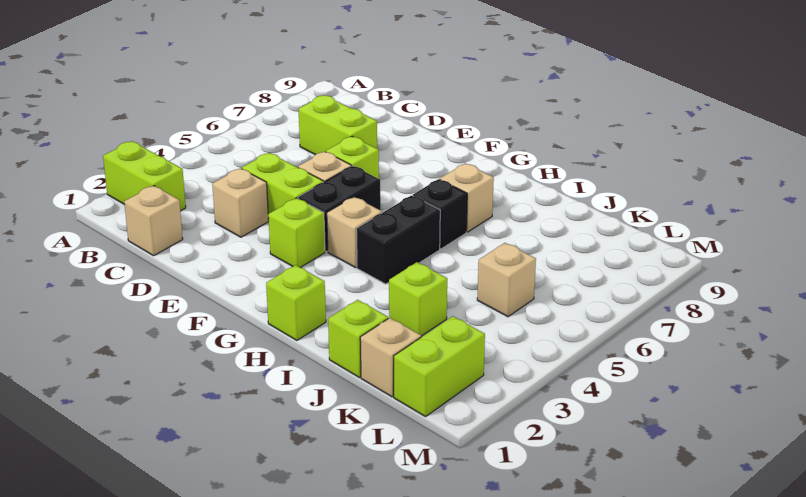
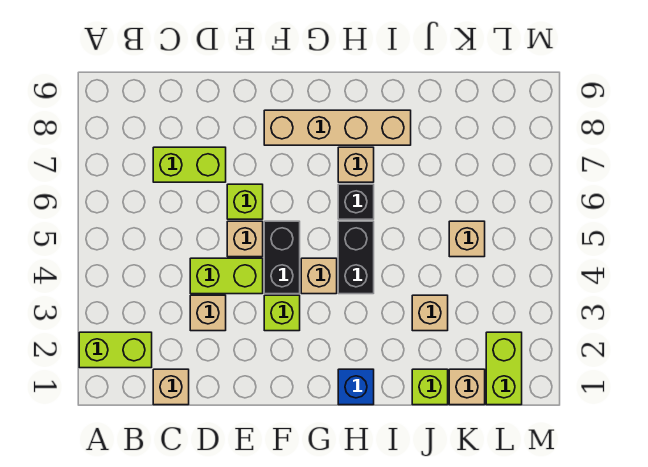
none -> tan brick F8:I8 level 1
lime brick H1 level 1 -> blue brick H1 level 1
lime brick J3 level 1 -> tan brick J3 level 1

